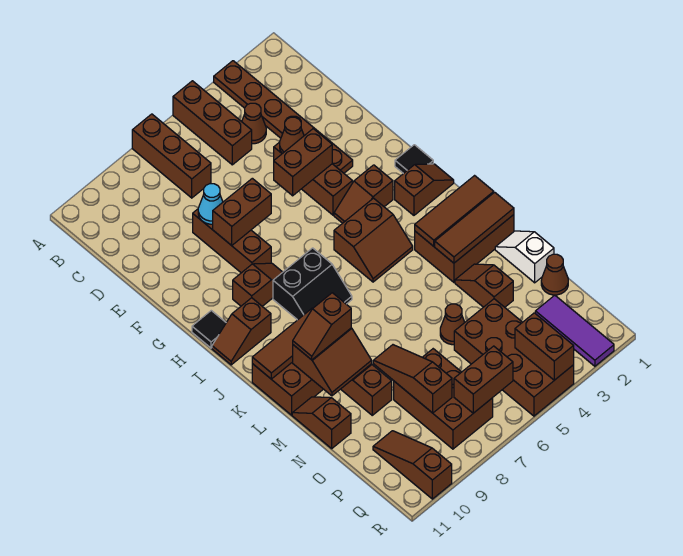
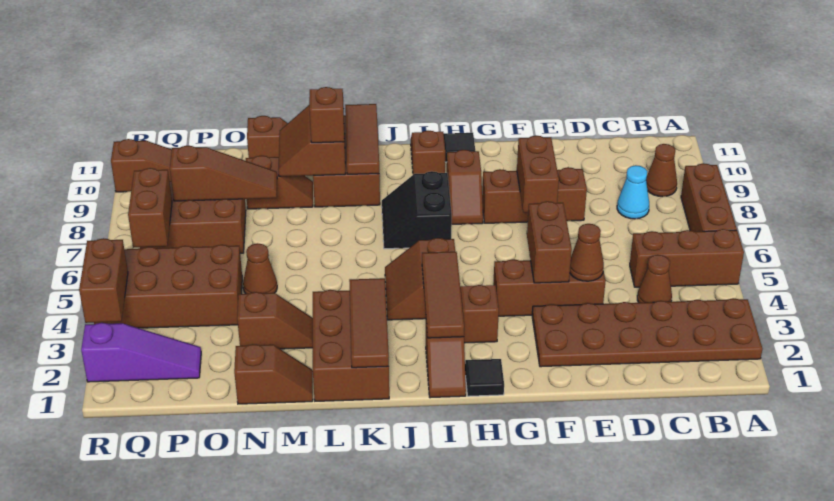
brown plate A3:F3 level 1 -> brown plate A2:F3 level 1
brown brick A7:C7 level 1 -> brown brick A6:A8 level 1
cyan cone E8 level 2 -> cyan cone C8 level 1
brown tile L1:L3 level 2 -> brown tile I2:I4 level 2
white slope M1:N1 level 1 top N -> brown slope M1:N1 level 1 top N
brown cone O1 level 1 -> brown cone B9 level 1
purple tile P2:R2 level 1 -> purple slope P2:R2 level 1 top R
brown brick Q4:R4 level 2 -> brown brick R3:R4 level 2

